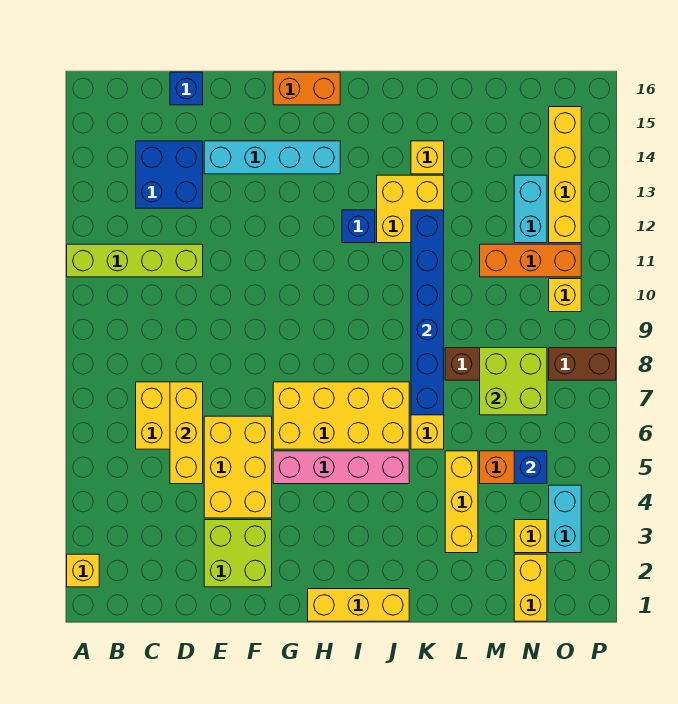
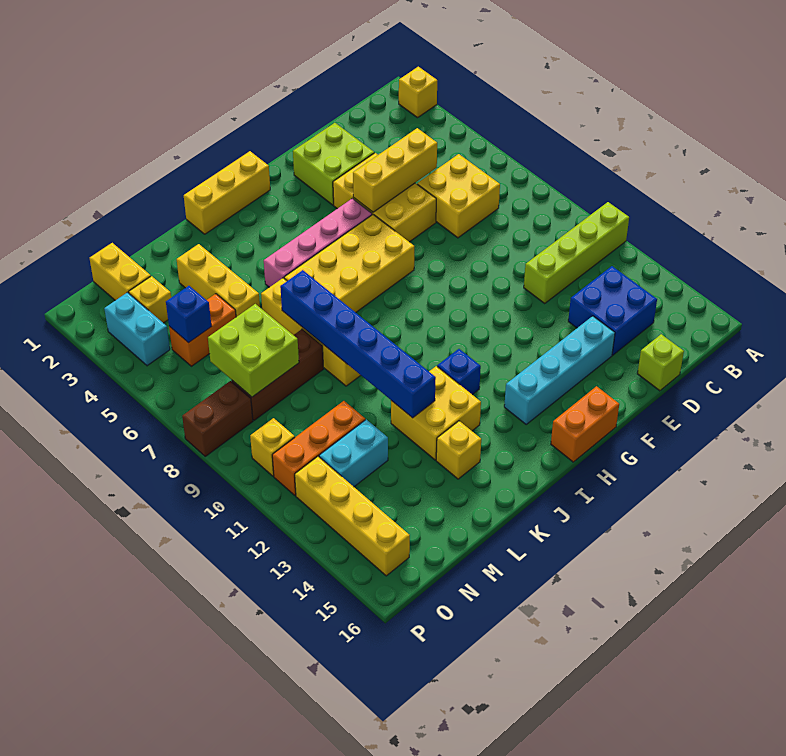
yellow brick D5:D7 level 2 -> yellow brick D5:F5 level 2
blue brick D16 level 1 -> lime brick D16 level 1
cyan brick N12:N13 level 1 -> cyan brick M12:N12 level 1

